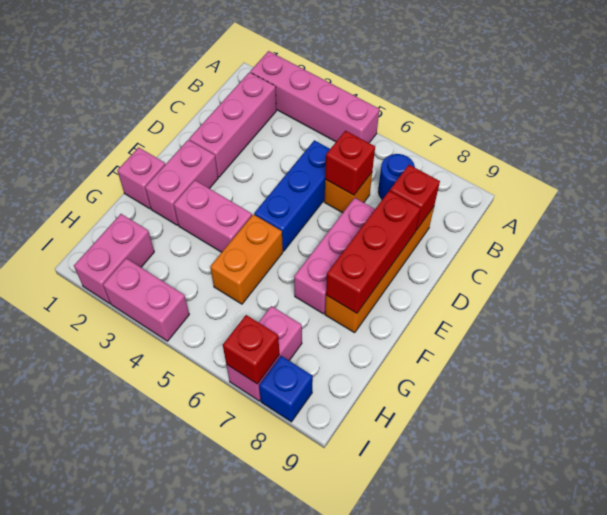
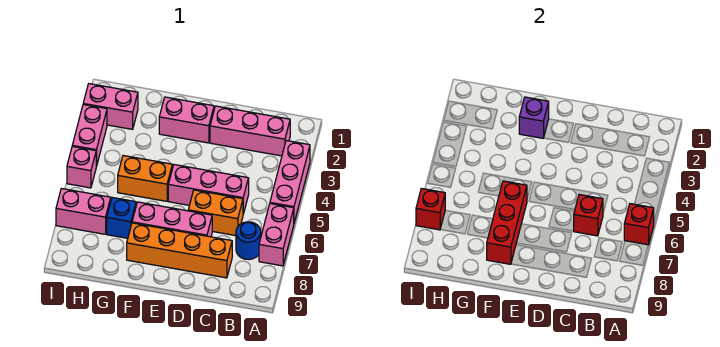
pink brick A2:A5 level 1 -> pink brick A3:A5 level 1
blue brick C5:E5 level 1 -> pink brick C5:E5 level 1
orange brick C6 level 1 -> orange brick C6:D6 level 1
red brick C8 level 2 -> red brick A6 level 2
red brick D8:F8 level 2 -> red brick F6:F8 level 2
pink brick F1 level 1 -> pink brick I5 level 1
none -> purple brick F2 level 2
pink brick F3:F4 level 1 -> pink brick A6:A7 level 1
blue brick I8 level 1 -> blue brick G7 level 1

